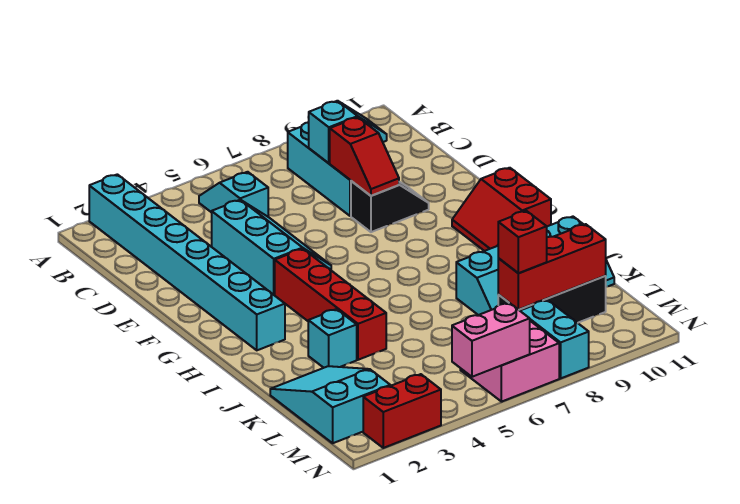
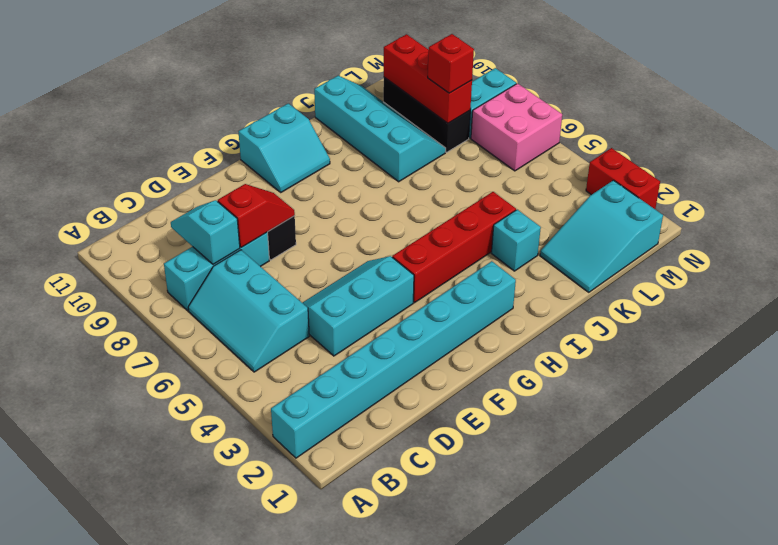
cyan slope B5:C5 level 1 top C -> cyan slope B5:C7 level 1 top C
red slope G10:H11 level 1 top 11 -> cyan slope G10:H11 level 1 top 11
pink brick N5:N6 level 2 -> none

